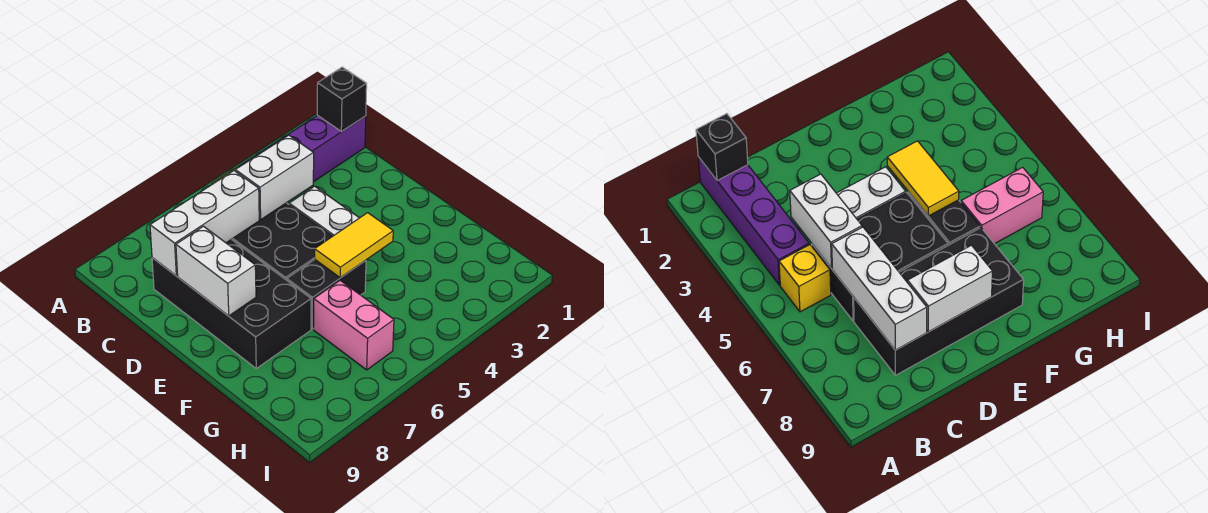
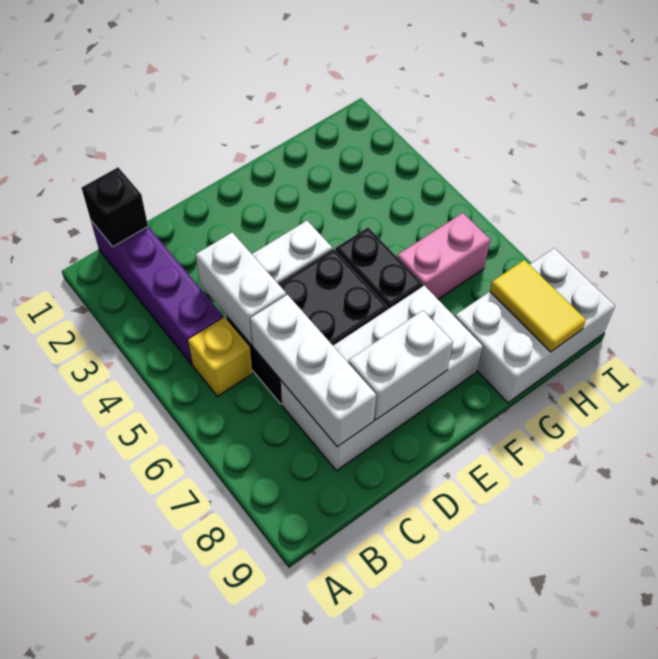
black brick C7:F8 level 1 -> white brick C7:F8 level 1
yellow tile F4:F5 level 2 -> yellow tile H8:H9 level 2
none -> white brick G8:I9 level 1

